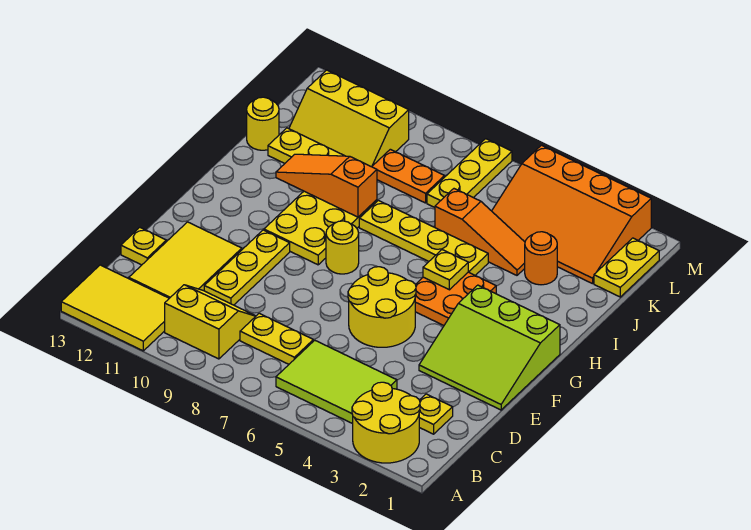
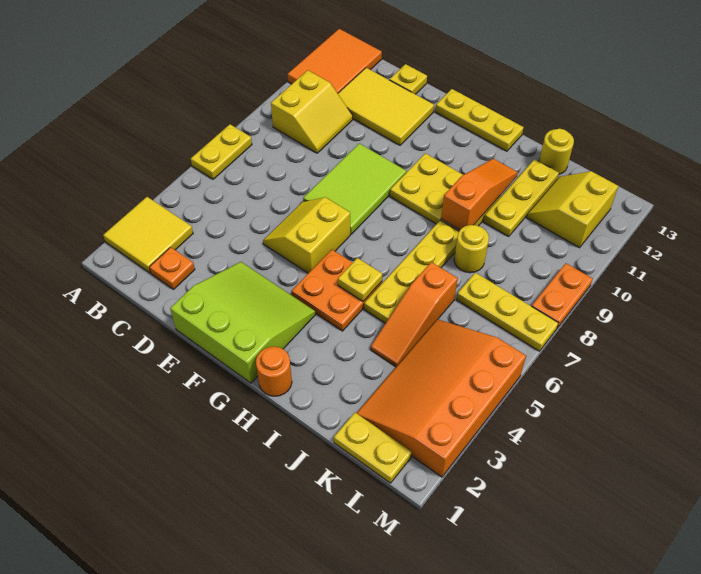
yellow round brick A2:B3 level 1 -> yellow tile A2:B3 level 1
yellow tile A11:B13 level 1 -> orange tile A11:B13 level 1
lime tile B4:C6 level 1 -> lime tile E7:F9 level 1
yellow plate C2 level 1 -> orange plate C2 level 1
yellow plate C7:C8 level 1 -> yellow plate A6:A7 level 1
yellow plate D10:F10 level 1 -> yellow plate F13:H13 level 1
lime slope E1:G3 level 1 top G -> lime slope E1:G3 level 1 top 1
yellow round brick E5:F6 level 1 -> yellow slope E5:F6 level 1 top F
yellow round brick G8 level 1 -> yellow round brick J8 level 1
orange round brick J3 level 1 -> orange round brick H1 level 1
orange plate K8:K9 level 1 -> orange plate M8:M9 level 1
yellow slope K10:L12 level 1 top L -> yellow slope K11:L12 level 1 top L

